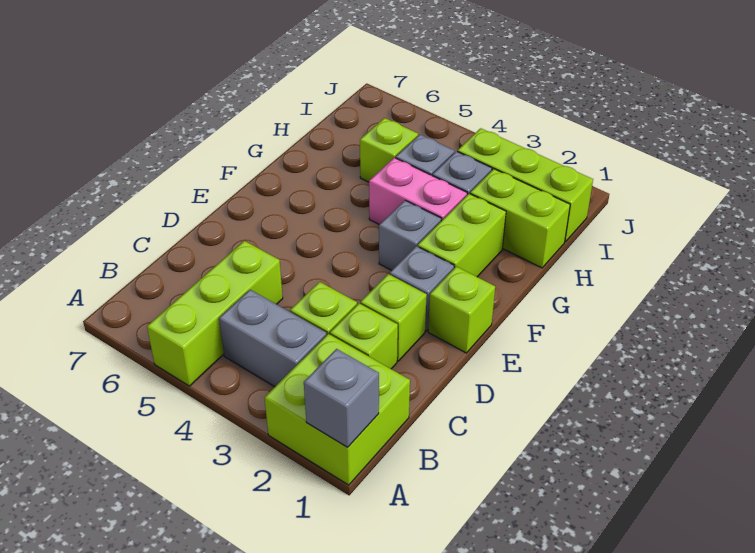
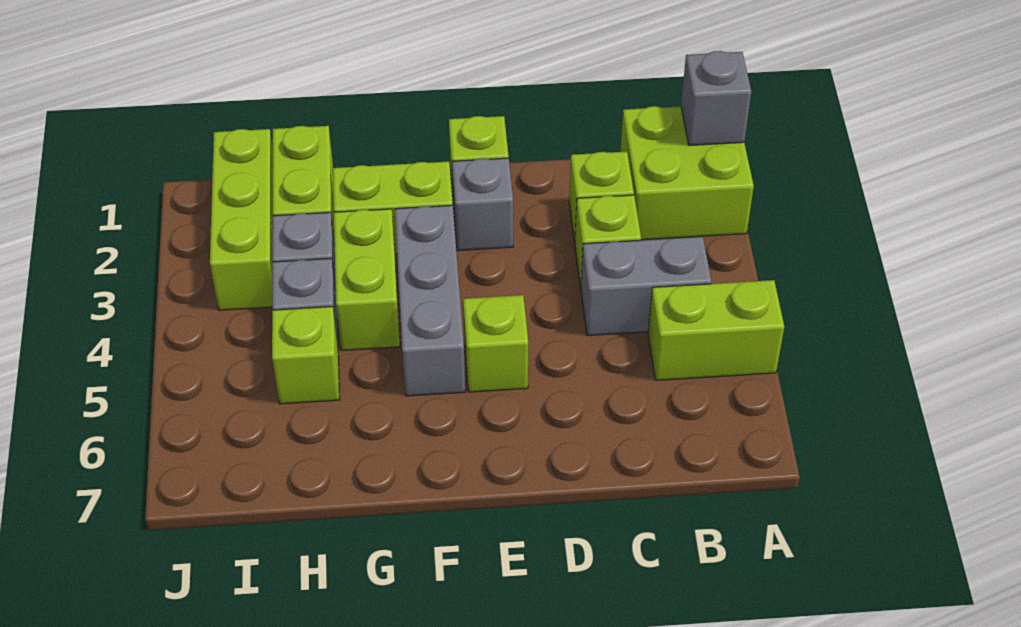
lime brick A5:C5 level 1 -> lime brick A5:B5 level 1
grey brick B3:B4 level 1 -> grey brick B4:C4 level 1
lime brick D2 level 1 -> lime brick E5 level 1
grey brick F3 level 1 -> grey brick F3:F5 level 1
pink brick G3:G4 level 1 -> lime brick G3:G4 level 1

